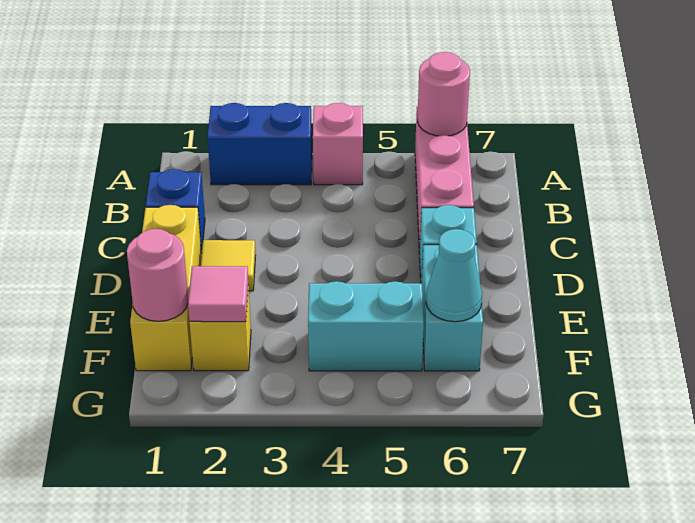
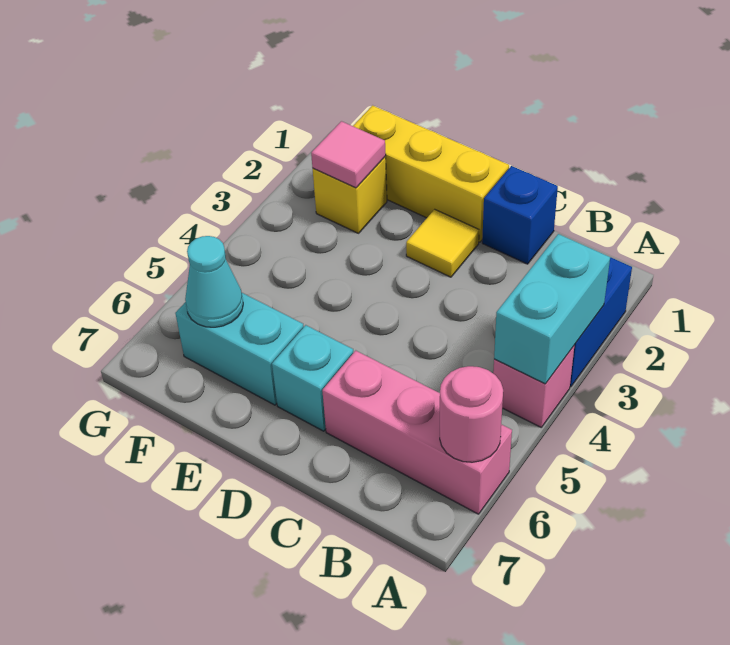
pink round brick F1 level 2 -> none
cyan brick F4:F5 level 1 -> cyan brick A3:A4 level 2

